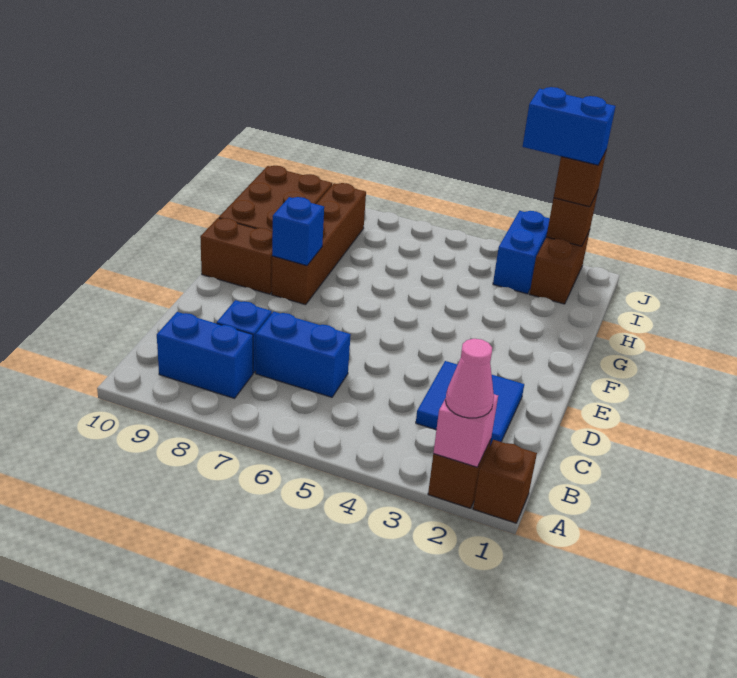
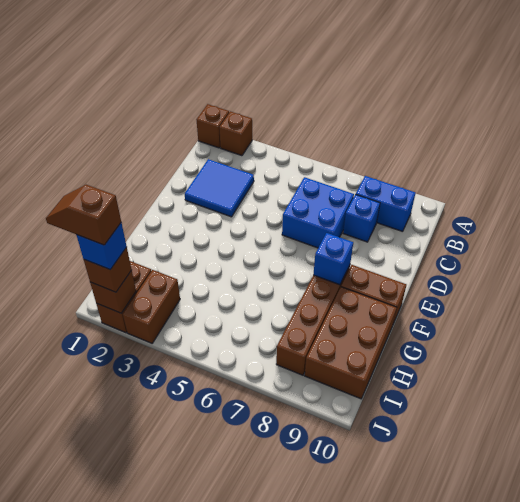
pink brick A2 level 2 -> none
pink cone A2 level 3 -> none
blue brick C6:C7 level 1 -> blue brick C6:D7 level 1
blue brick I3:J3 level 1 -> brown brick I3:J3 level 1
none -> brown slope J1:J2 level 5 top 2
blue brick J2:J3 level 4 -> blue brick J2 level 4

